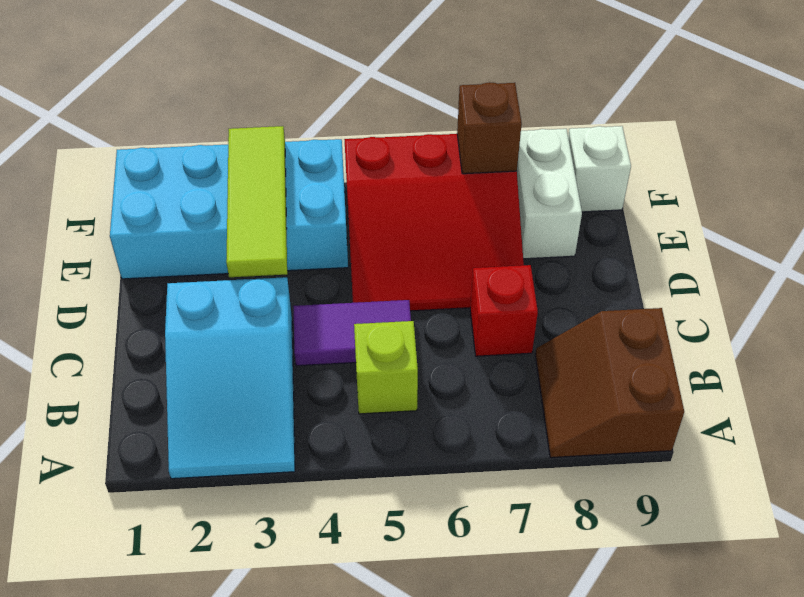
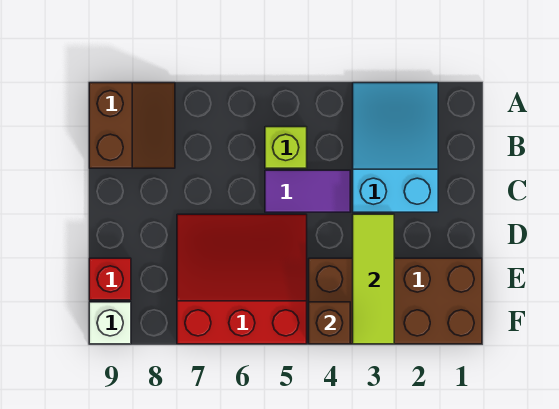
red brick C7 level 1 -> red brick E9 level 1
cyan brick E1:F4 level 1 -> brown brick E1:F4 level 1
white brick E8:F8 level 1 -> none
brown brick F7 level 2 -> brown brick F4 level 2

